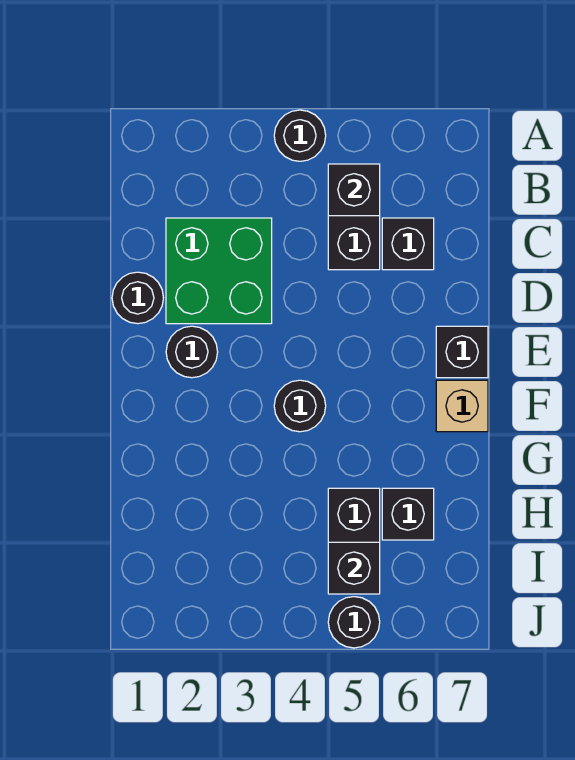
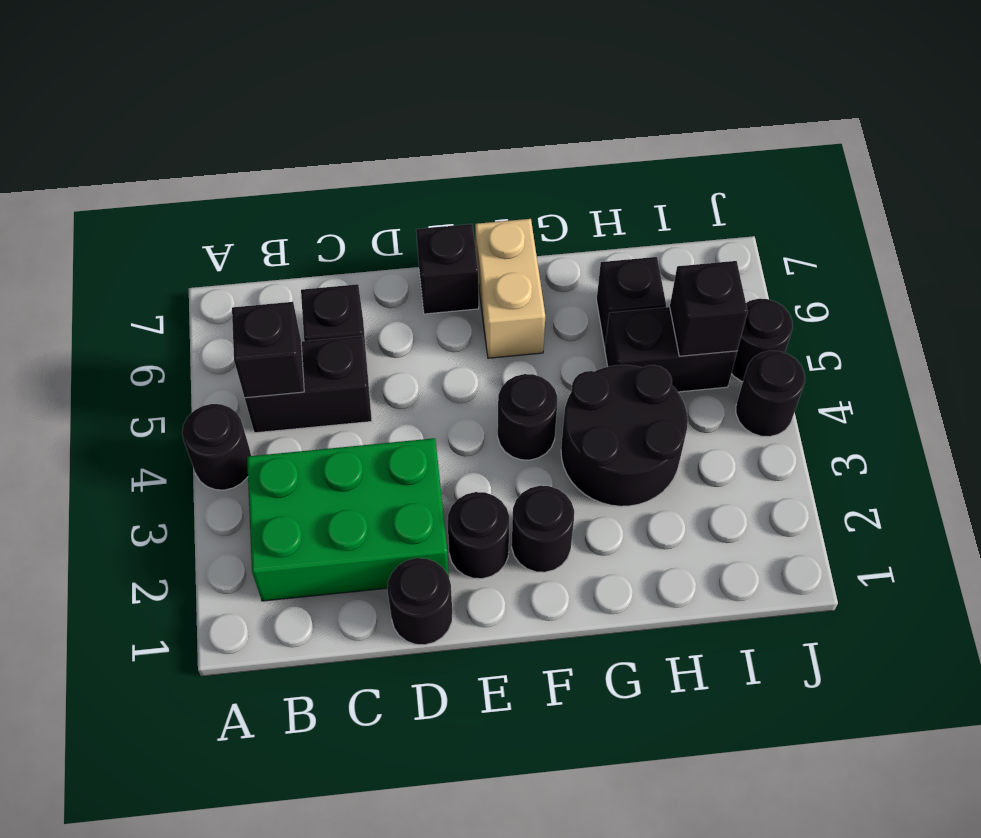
green brick C2:D3 level 1 -> green brick B2:D3 level 1
none -> black round brick F2 level 1
tan brick F7 level 1 -> tan brick F6:F7 level 1
none -> black round brick G3:H4 level 1
none -> black round brick J4 level 1

